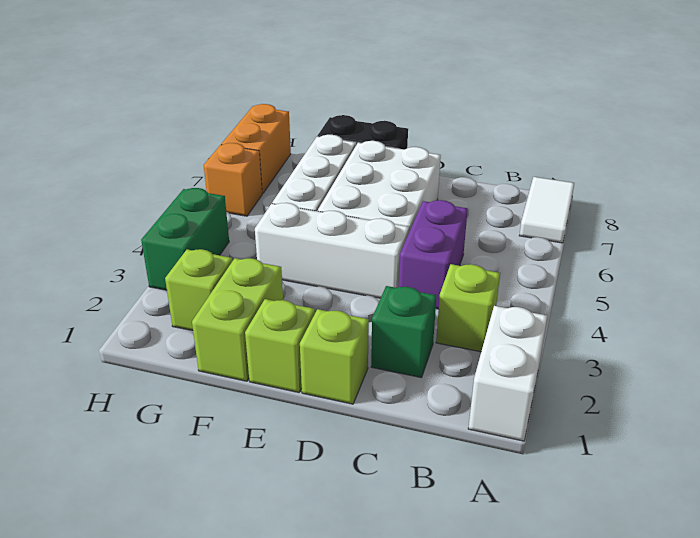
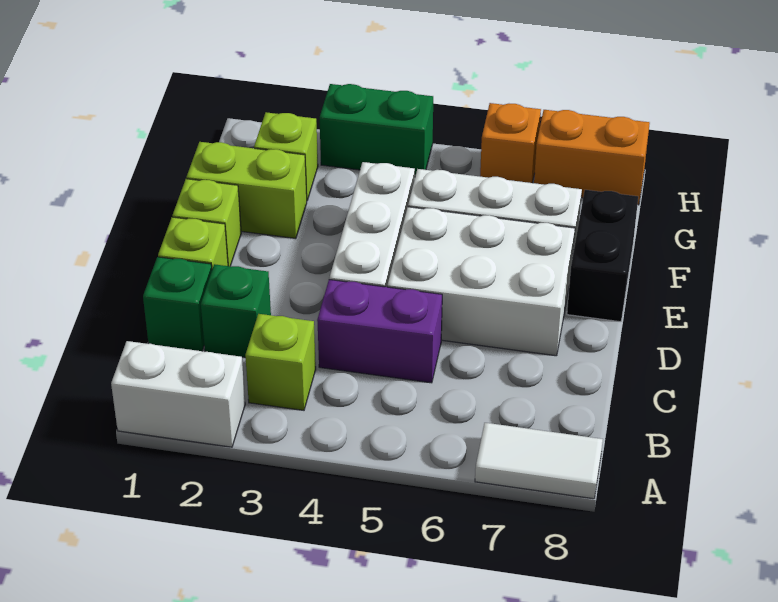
none -> green brick C1 level 1

